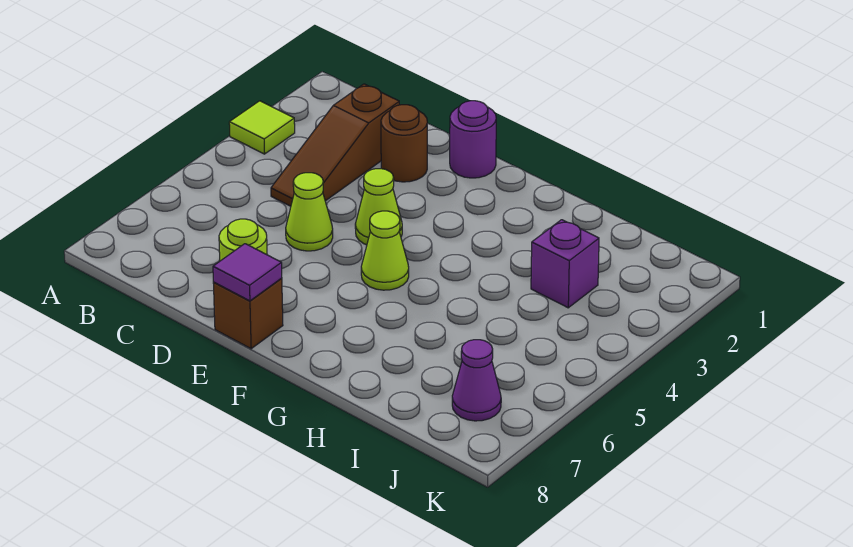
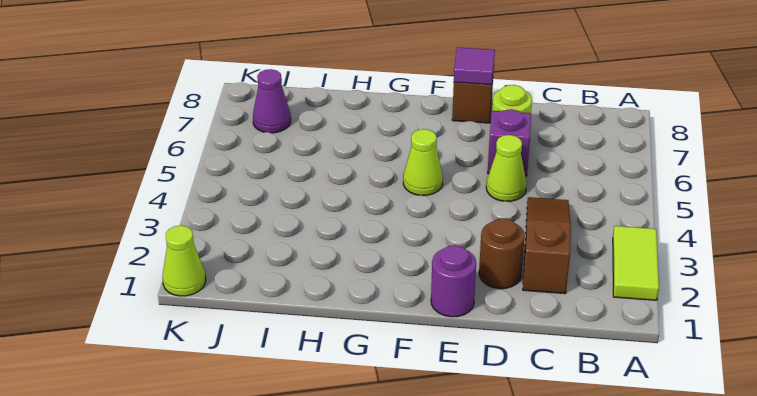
lime tile A3 level 1 -> lime tile A2:A3 level 1
lime cone E4 level 1 -> lime cone K1 level 1
purple brick I3 level 1 -> purple brick D6 level 1

